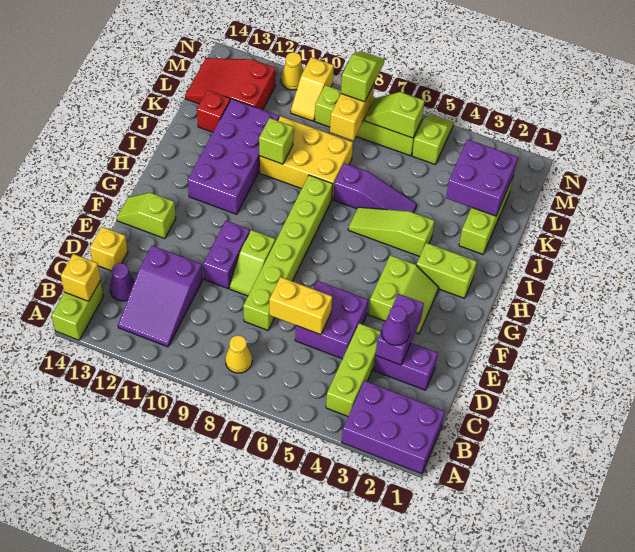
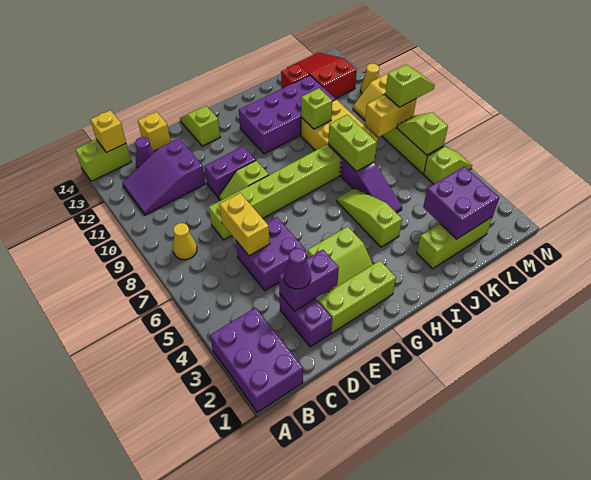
lime brick B4:D4 level 1 -> lime brick E2:G2 level 1
lime brick H2:H3 level 1 -> lime brick J7:J8 level 2

